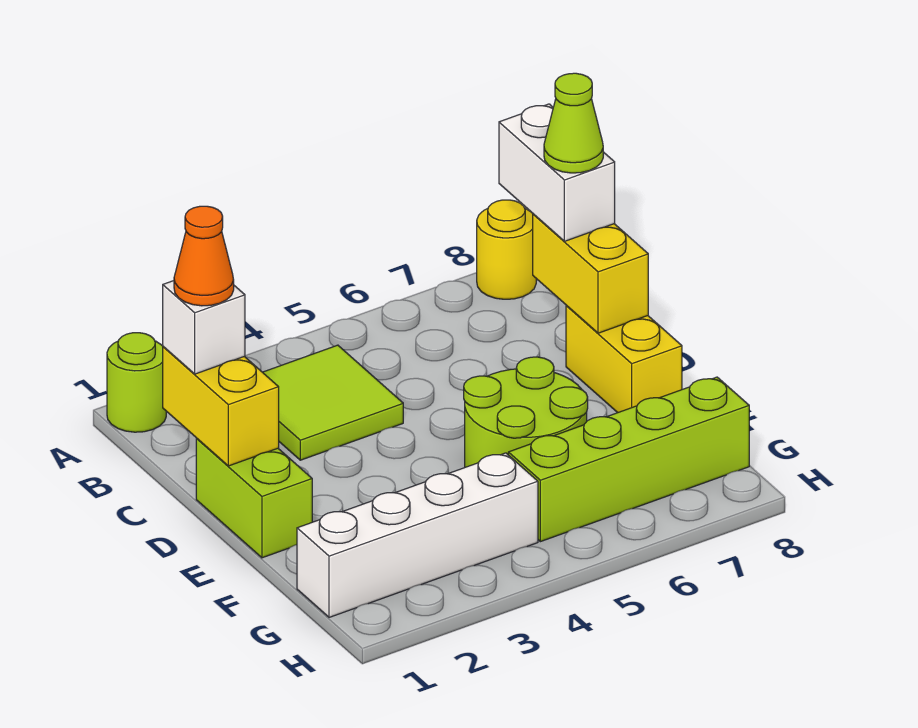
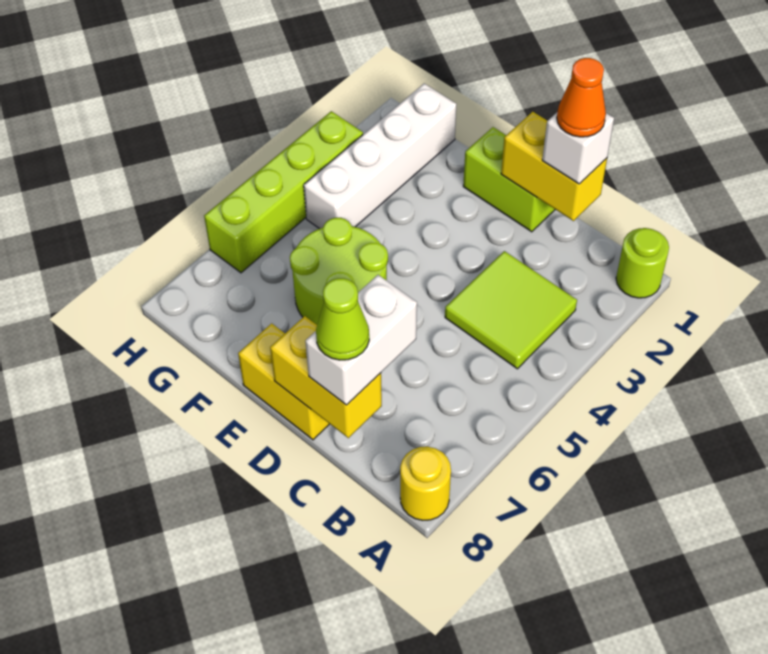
white brick B8:C8 level 3 -> white brick C7:C8 level 3
lime brick G5:G8 level 1 -> lime brick H3:H6 level 1

